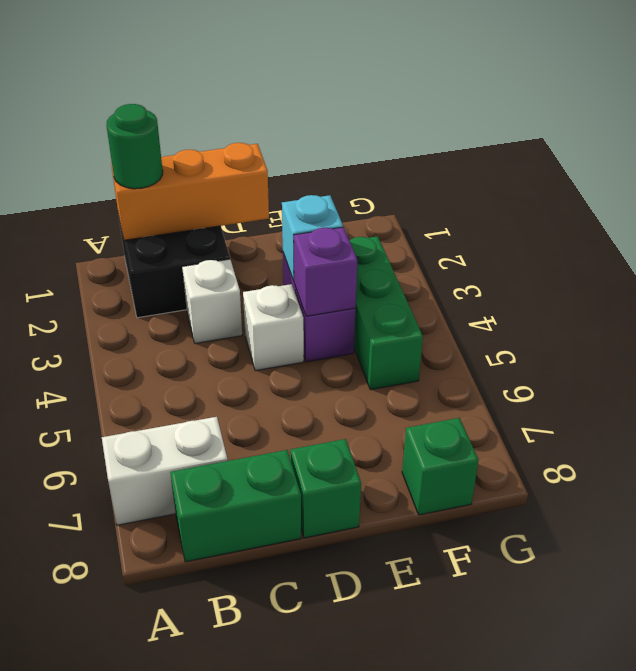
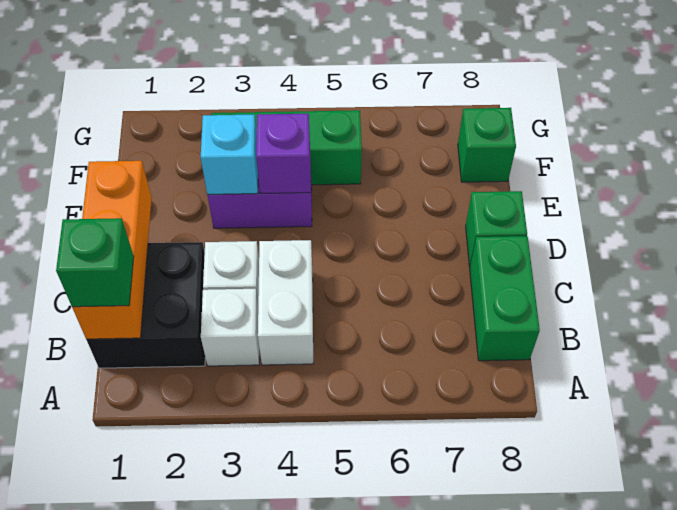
white brick A7:B7 level 1 -> white brick B4:C4 level 1
green round brick B1 level 3 -> green brick B1 level 3
white brick D4 level 1 -> white brick B3 level 1

